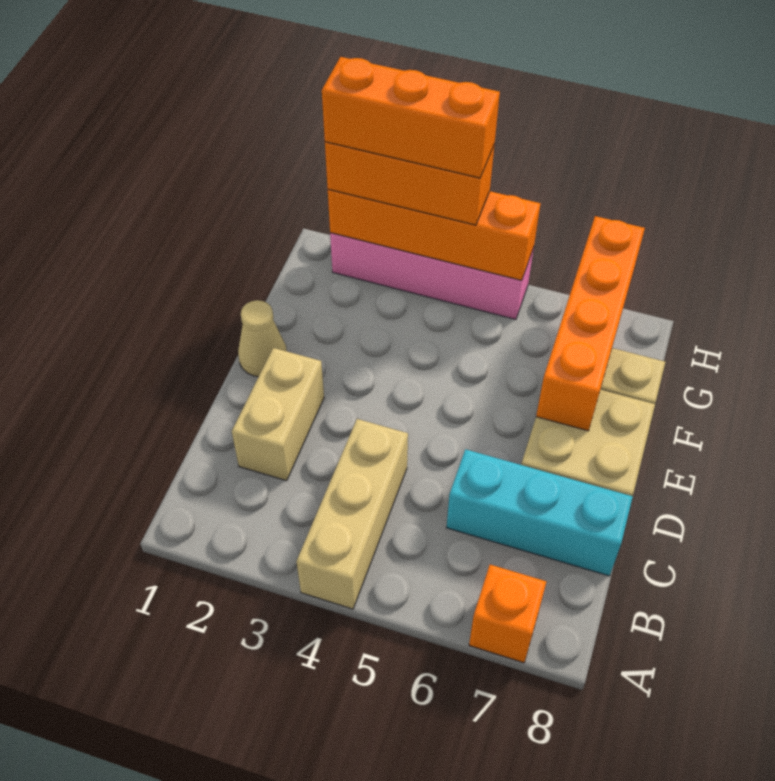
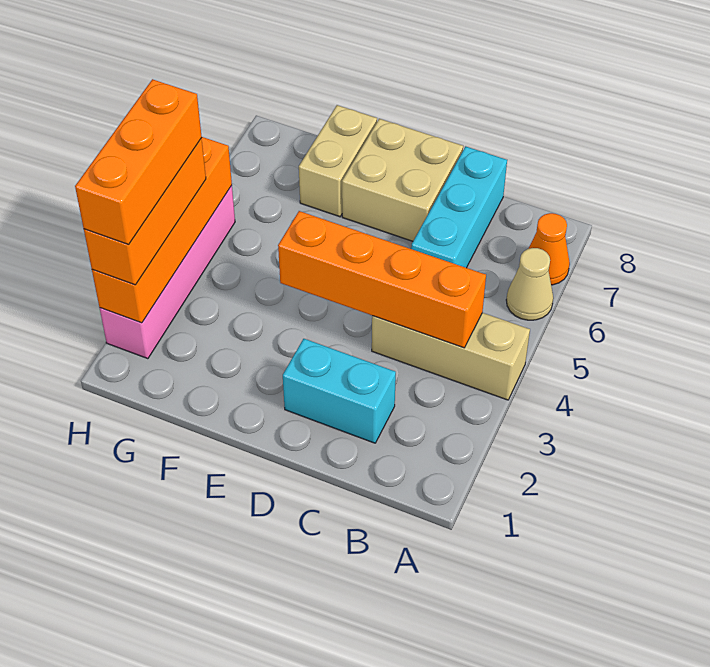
orange brick A7 level 1 -> orange cone A7 level 1
tan brick C2:D2 level 1 -> cyan brick C2:D2 level 1
tan cone E1 level 1 -> tan cone A6 level 1
orange brick E7:H7 level 2 -> orange brick B4:E4 level 2

